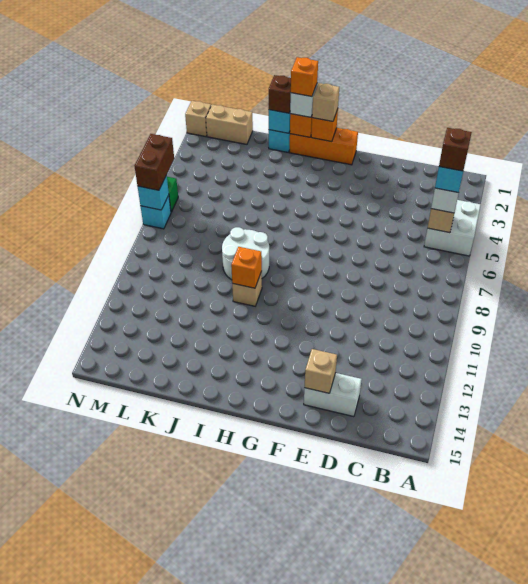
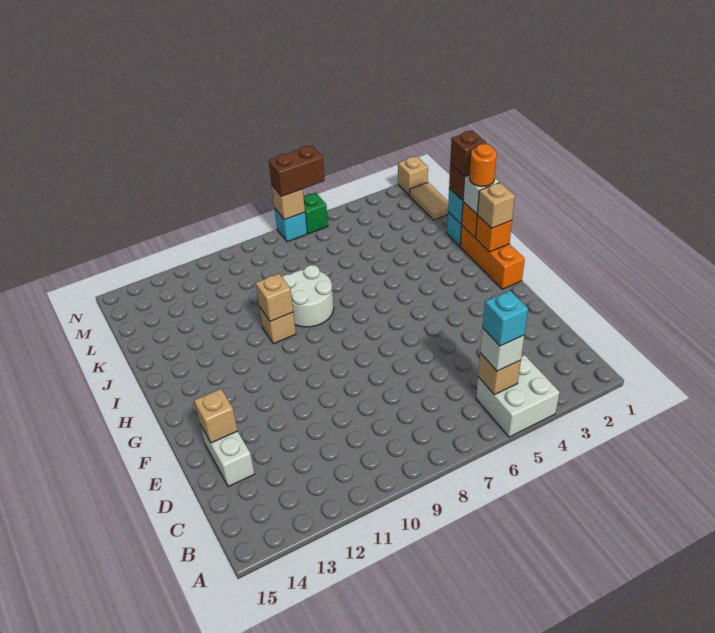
brown brick B5 level 5 -> brown brick J1 level 4
orange brick I1 level 4 -> orange round brick I1 level 4
orange brick I10 level 2 -> tan brick I10 level 2
tan brick L1:M1 level 1 -> tan tile L1:M1 level 1
cyan brick N7 level 2 -> tan brick N7 level 2

